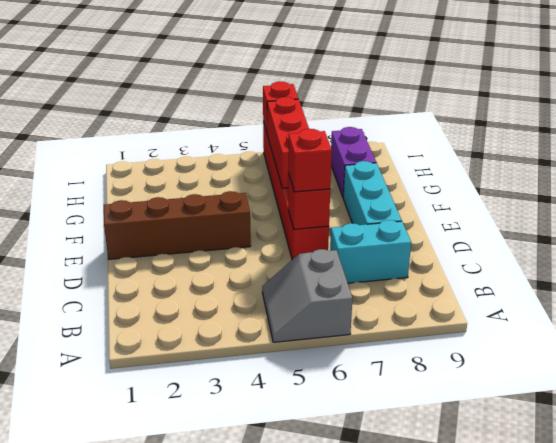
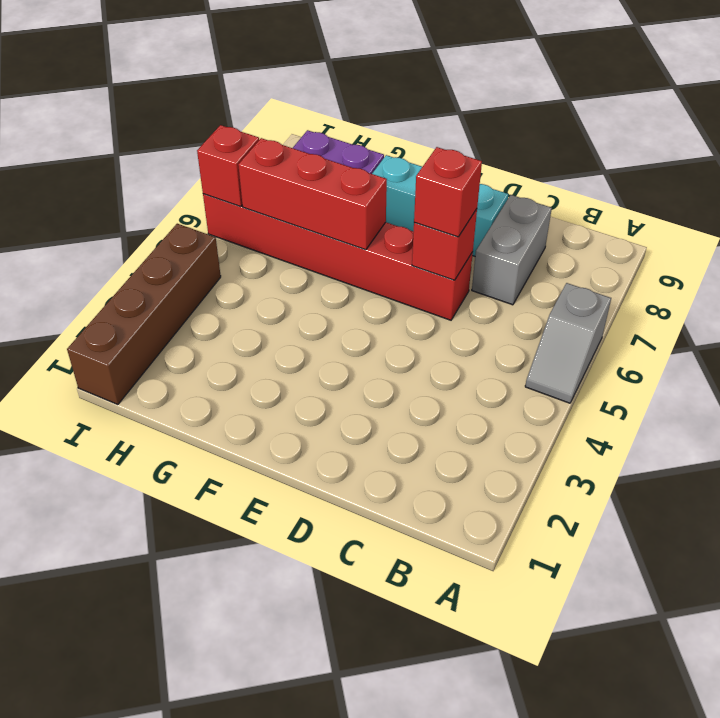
grey slope A5:B6 level 1 top 6 -> grey slope A5:A6 level 1 top 6
cyan brick C7:C8 level 1 -> grey brick C7:C8 level 1
brown brick E1:E4 level 1 -> brown brick I1:I4 level 1

